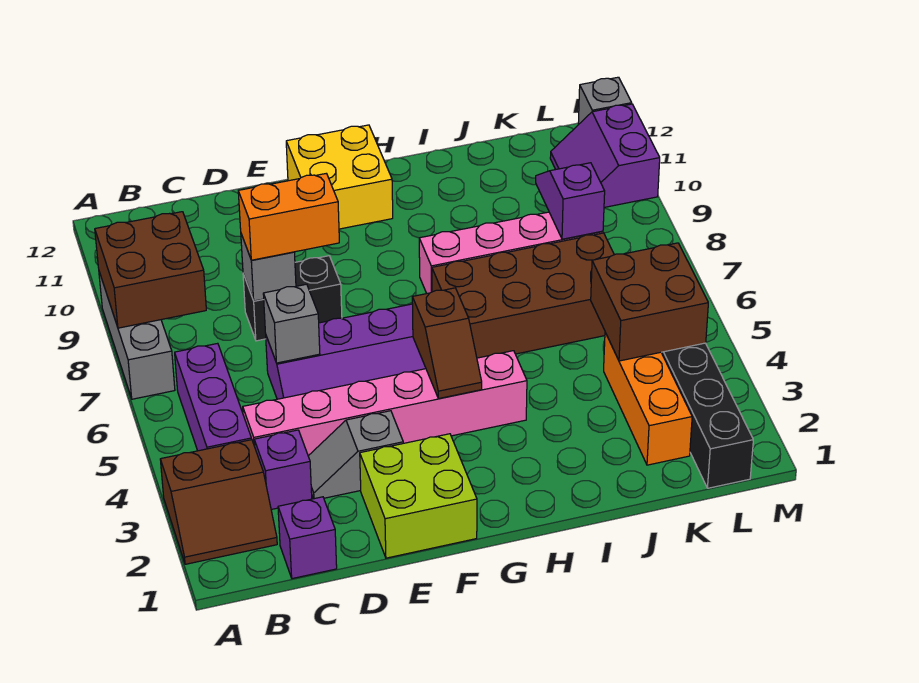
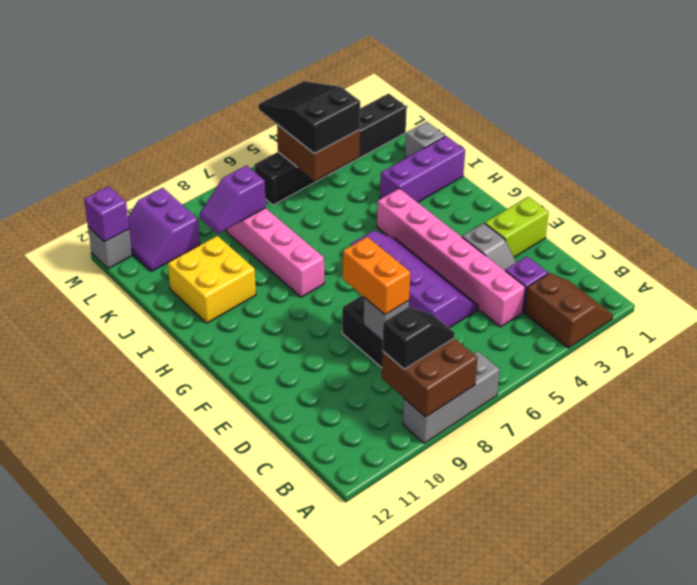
purple brick B4:B6 level 1 -> purple brick I1:I3 level 1
none -> black slope B8:B9 level 3 top 9
purple brick C1 level 1 -> purple brick M12 level 2
grey brick D6 level 2 -> grey brick J1 level 1
lime brick E1:F2 level 1 -> lime brick E1:E2 level 1
yellow brick F11:G12 level 1 -> yellow brick I10:J11 level 1
brown slope G4:G5 level 2 top 5 -> none
brown brick H6:K7 level 1 -> none
orange brick K2:K4 level 1 -> none
none -> black slope K4:M5 level 3 top K
purple slope L10:M11 level 1 top M -> purple slope L10:M11 level 1 top 10

